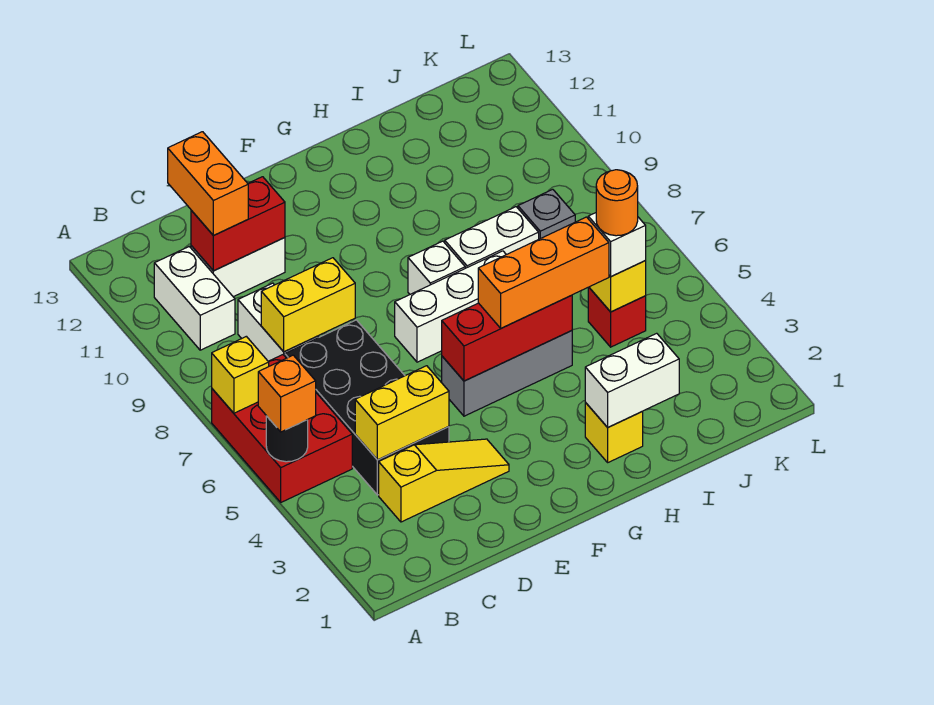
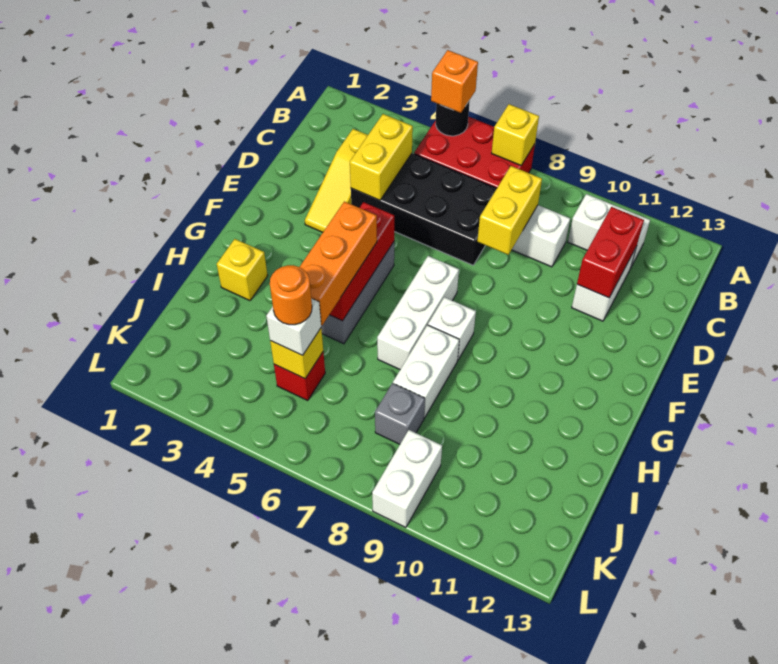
orange brick C11:C12 level 3 -> none
white brick H2:I2 level 2 -> white brick K9:L9 level 1

